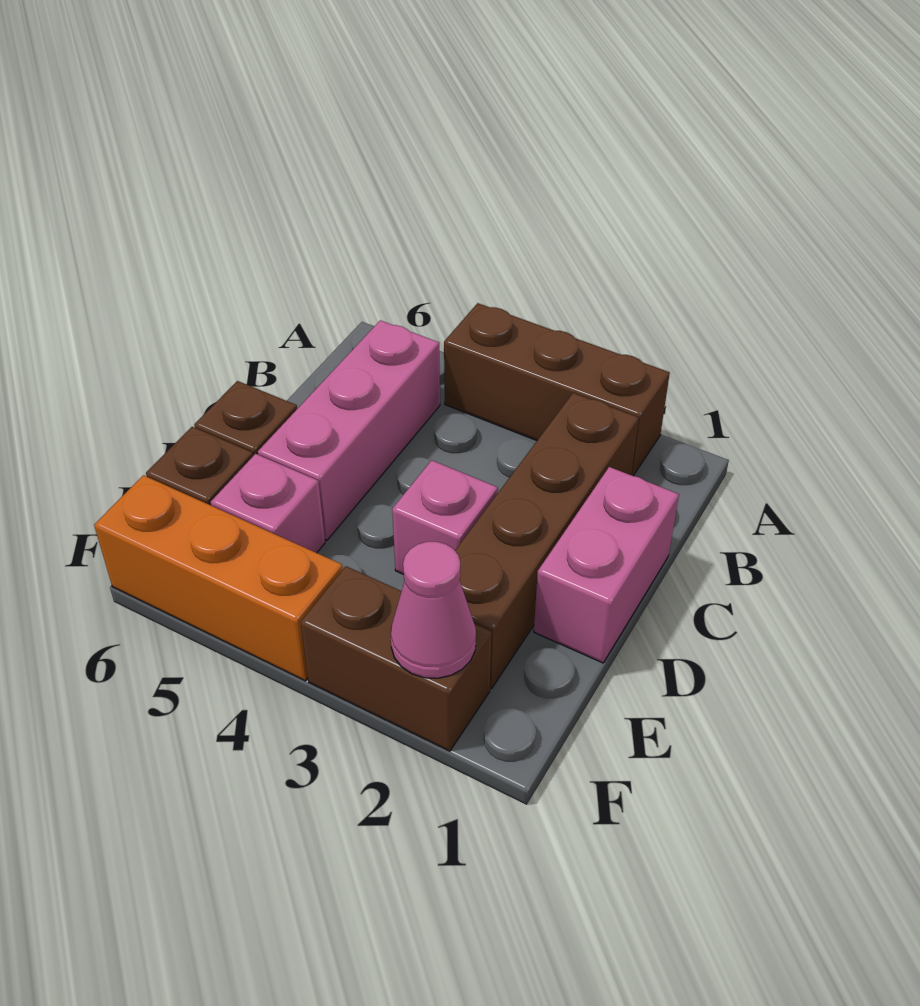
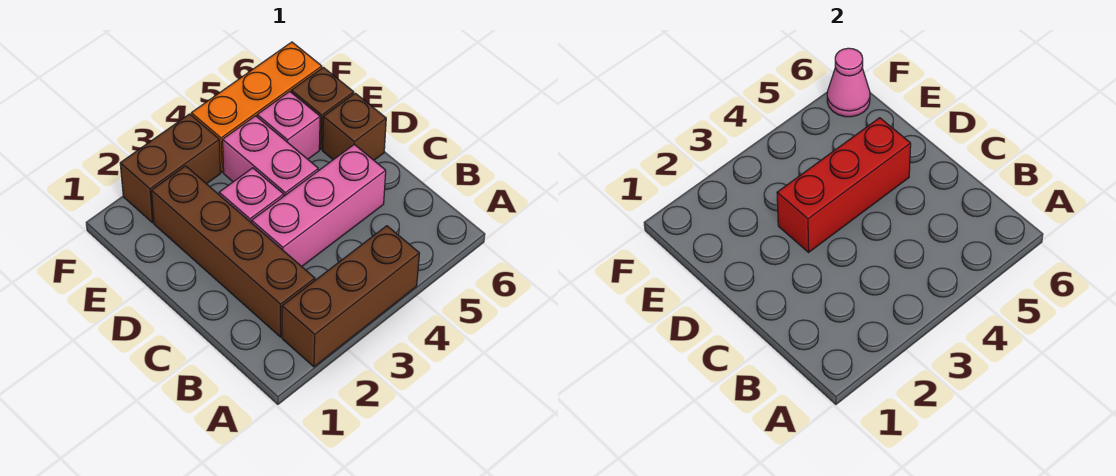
pink brick B5:D5 level 1 -> pink brick C3:C5 level 1
pink brick C1:D1 level 1 -> pink brick D4:E4 level 1
none -> red brick D3:D5 level 2
pink cone F2 level 2 -> pink cone F6 level 2

